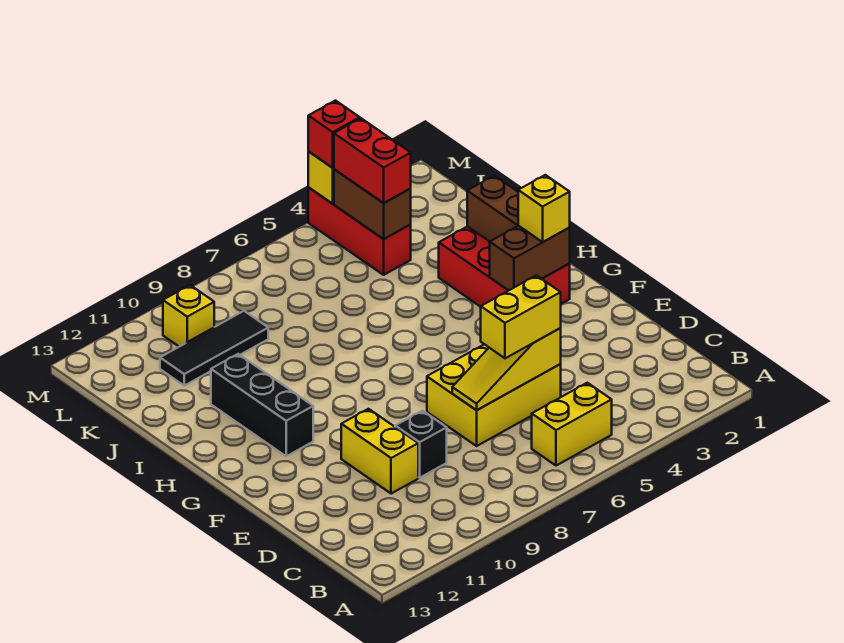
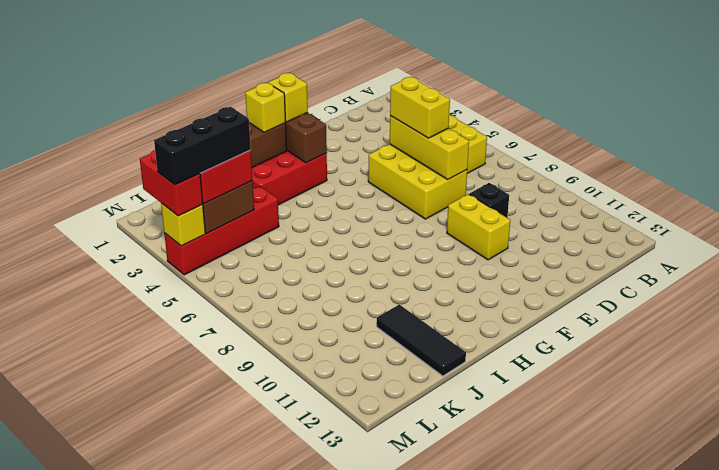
yellow slope D5:D7 level 2 top 5 -> yellow brick D5:D7 level 2
yellow brick D10:E10 level 1 -> yellow brick E9:E10 level 1
black brick G11:I11 level 1 -> black brick K4:M4 level 4
red brick K4:M4 level 1 -> red brick J4:M4 level 1
black tile K9:K11 level 1 -> black tile J11:J13 level 1
yellow brick L10 level 1 -> yellow brick H2 level 3
red brick M4 level 3 -> red brick M3:M4 level 3

